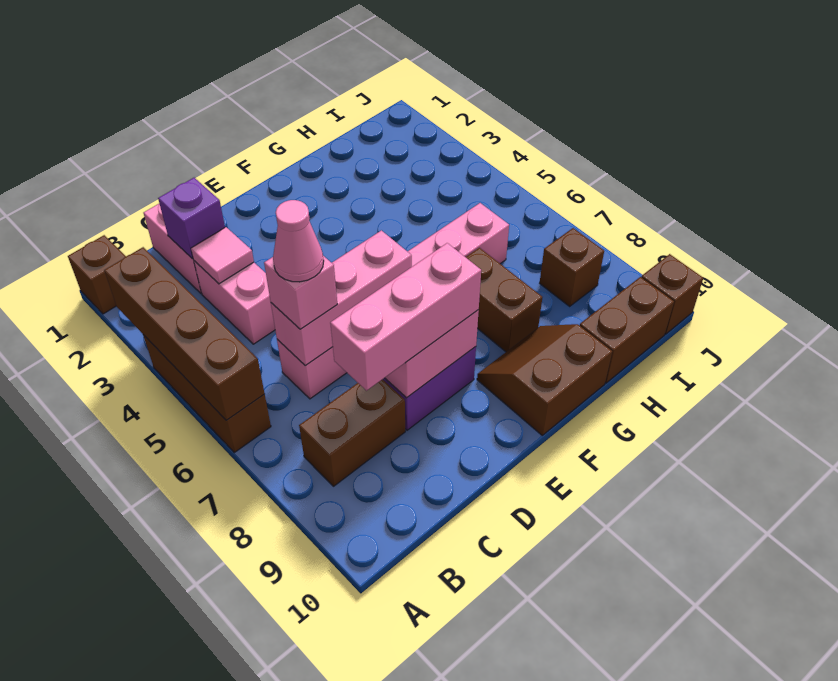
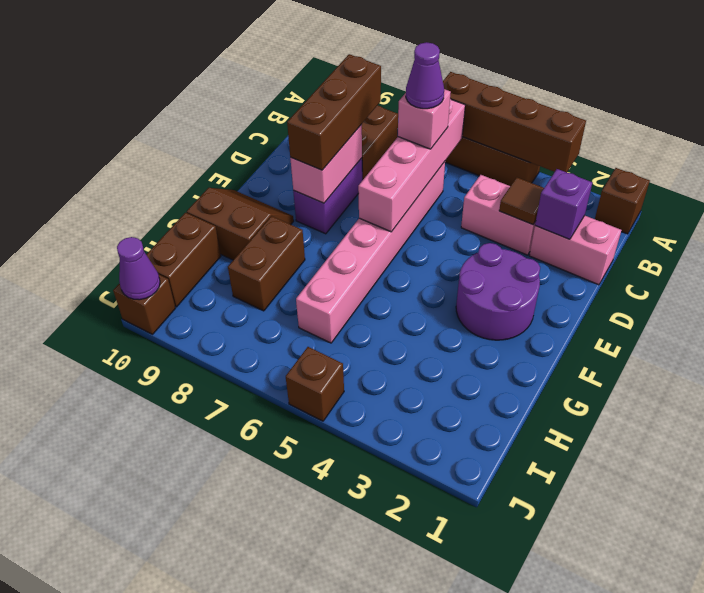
pink tile C3 level 2 -> brown tile C3 level 2
pink brick C6:E6 level 2 -> pink brick B6:E6 level 2
pink cone C6 level 4 -> purple cone C6 level 4
pink brick C8:E8 level 3 -> brown brick C8:E8 level 3
none -> purple round brick E2:F3 level 1
brown slope F9:G10 level 1 top 10 -> brown slope F9:G10 level 1 top G
brown brick G7:G8 level 1 -> brown brick G8:H8 level 1
brown brick I8 level 1 -> brown brick J5 level 1
none -> purple cone J10 level 2

